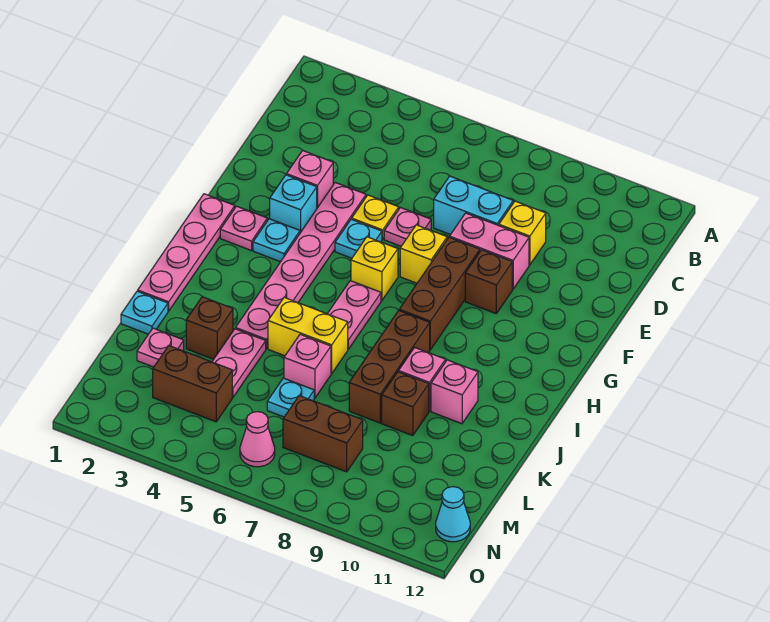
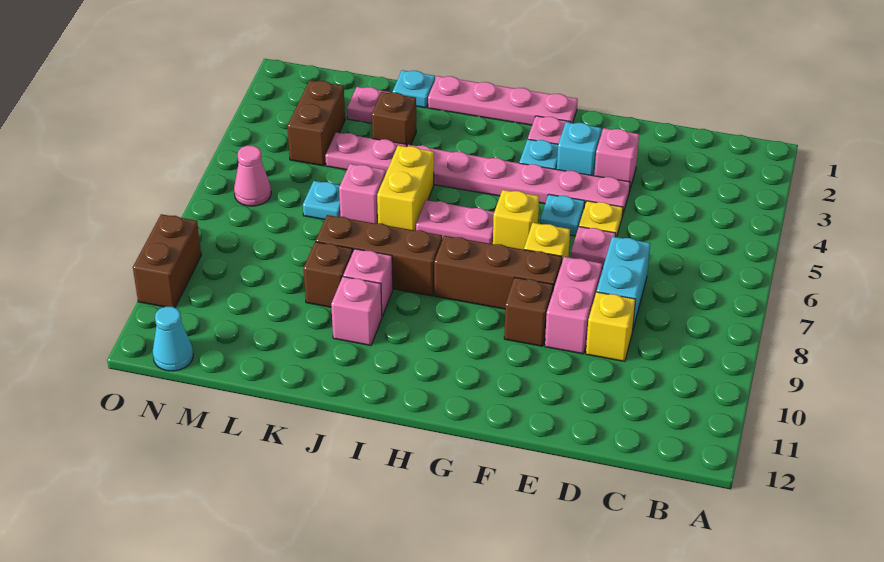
brown brick M7:M8 level 1 -> brown brick O9:O10 level 1

